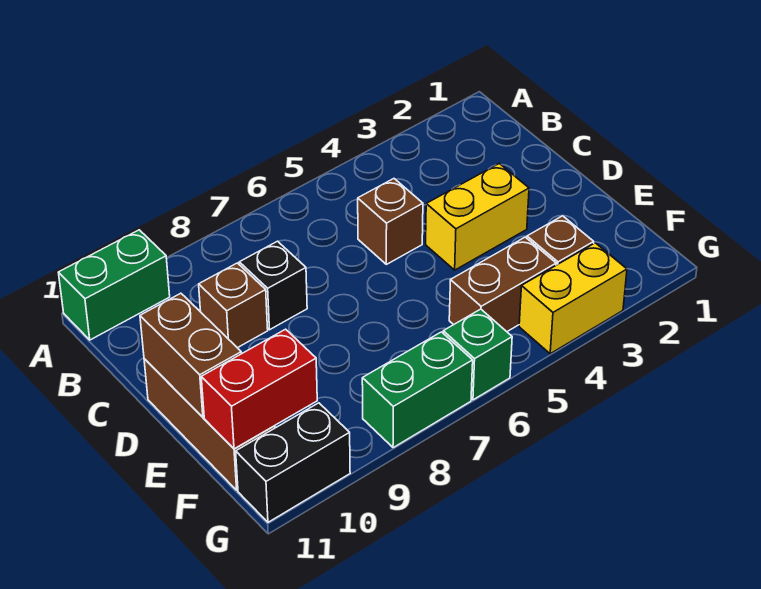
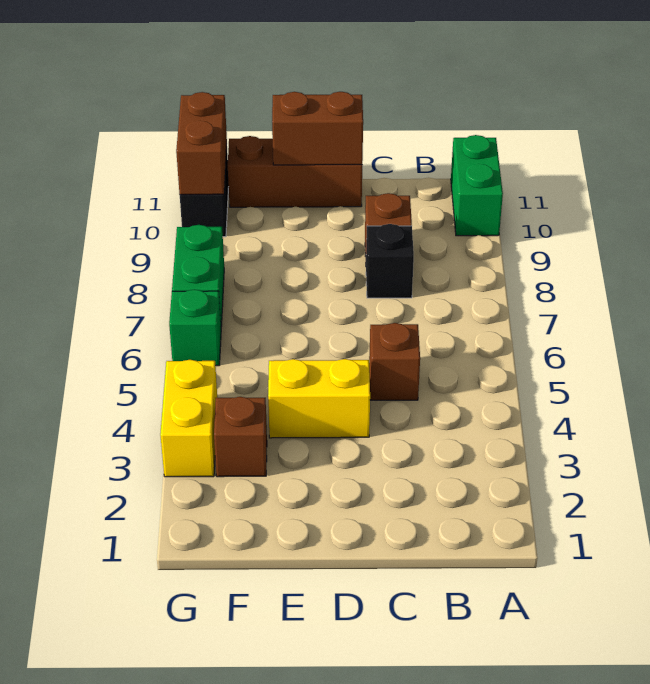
yellow brick D3:D4 level 1 -> yellow brick D4:E4 level 1
brown brick F4:F5 level 1 -> brown brick G10:G11 level 2
red brick F10:F11 level 2 -> none

